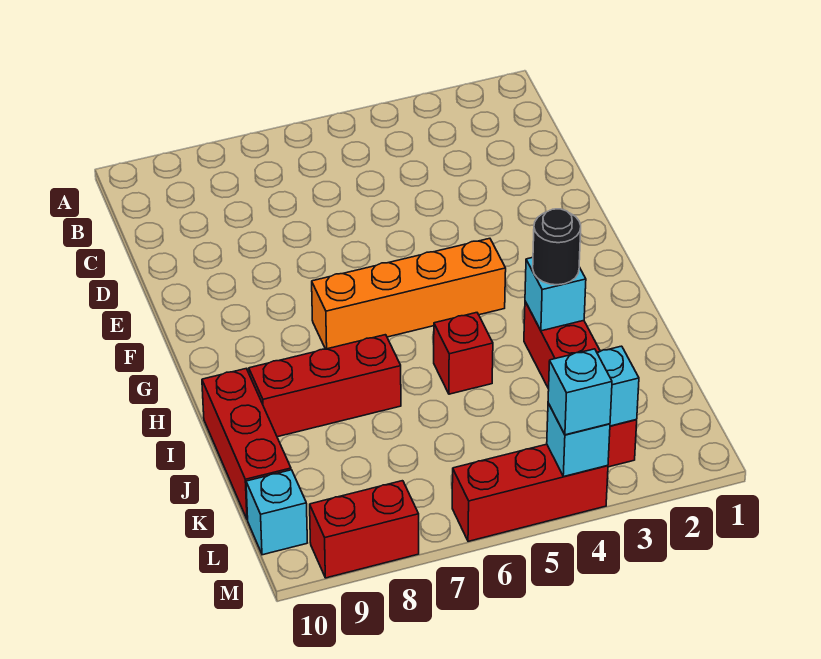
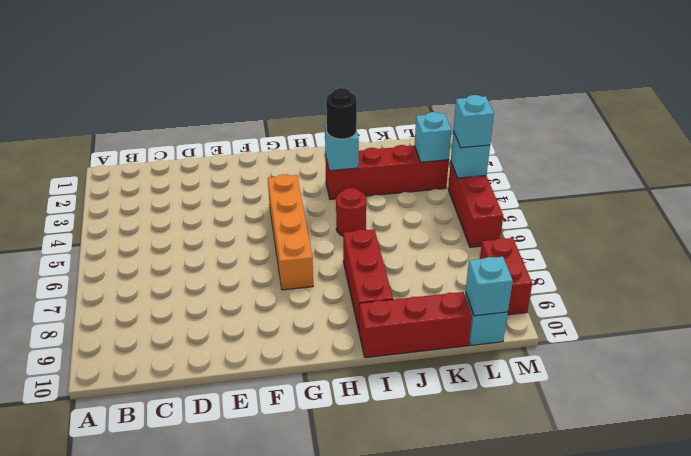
red brick I5 level 1 -> red round brick I5 level 1
none -> cyan brick L10 level 2

